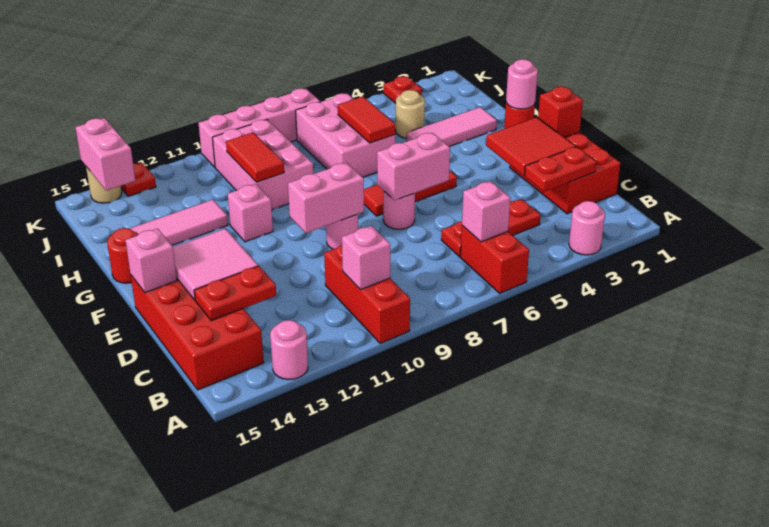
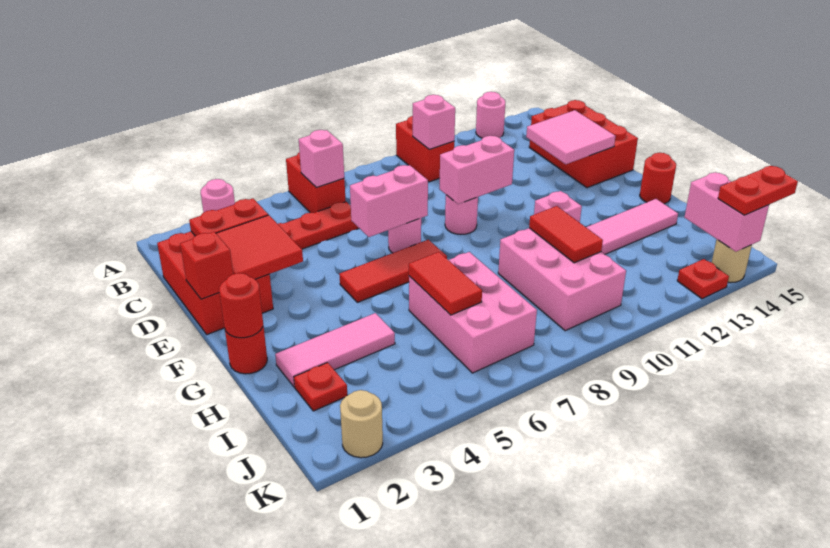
red brick A10:C10 level 1 -> red brick A10:B10 level 1
red brick B14:E15 level 1 -> red brick C14:E15 level 1
red plate C13:C14 level 2 -> red plate K14:K15 level 3
pink brick E15 level 2 -> none
pink round brick G1 level 2 -> red round brick G1 level 2
tan round brick I4 level 1 -> tan round brick K2 level 1
red plate K3 level 1 -> red plate I2 level 1
pink brick K7:K10 level 1 -> none

